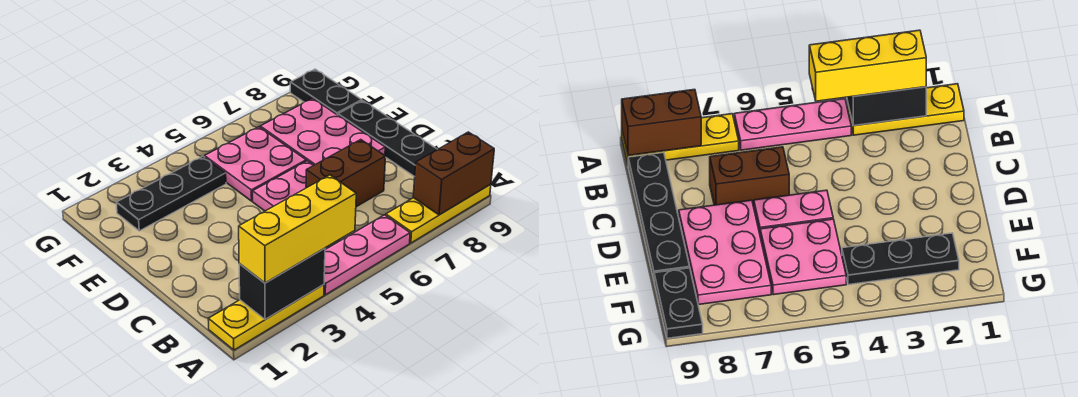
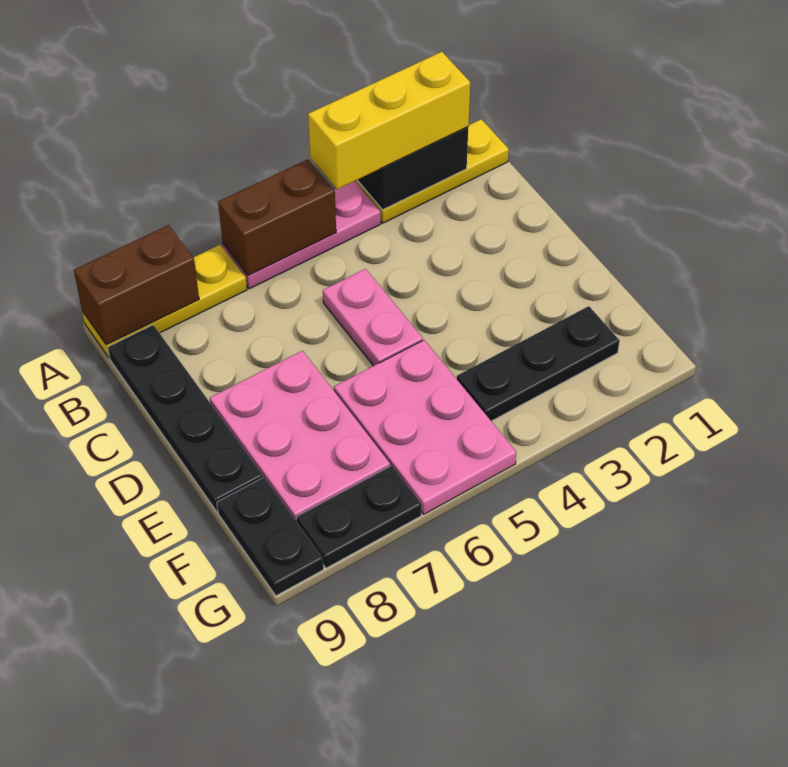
brown brick C6:C7 level 1 -> brown brick A5:A6 level 2
pink plate D5:D6 level 1 -> pink plate C5:D5 level 1
pink plate E5:F6 level 1 -> pink plate E5:G6 level 1
none -> black plate G7:G8 level 1

